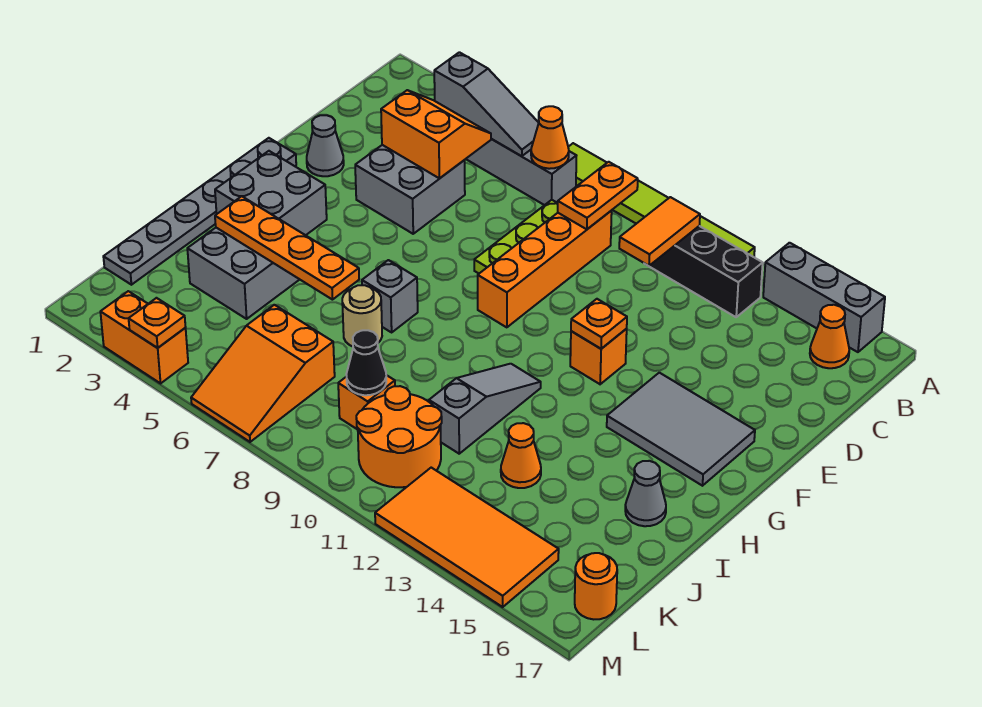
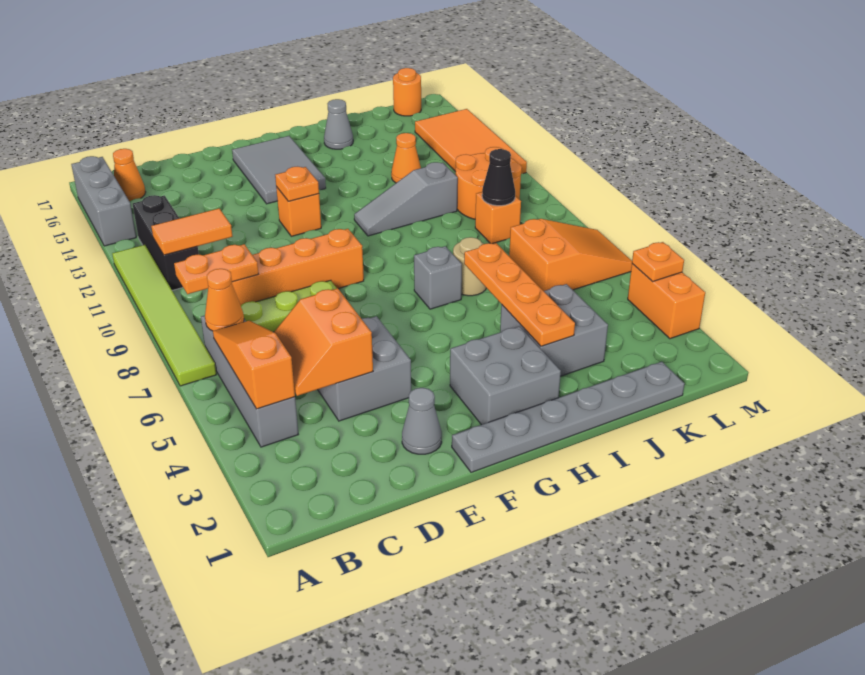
grey slope B4:B6 level 2 top 4 -> orange slope B4:B6 level 2 top 4

